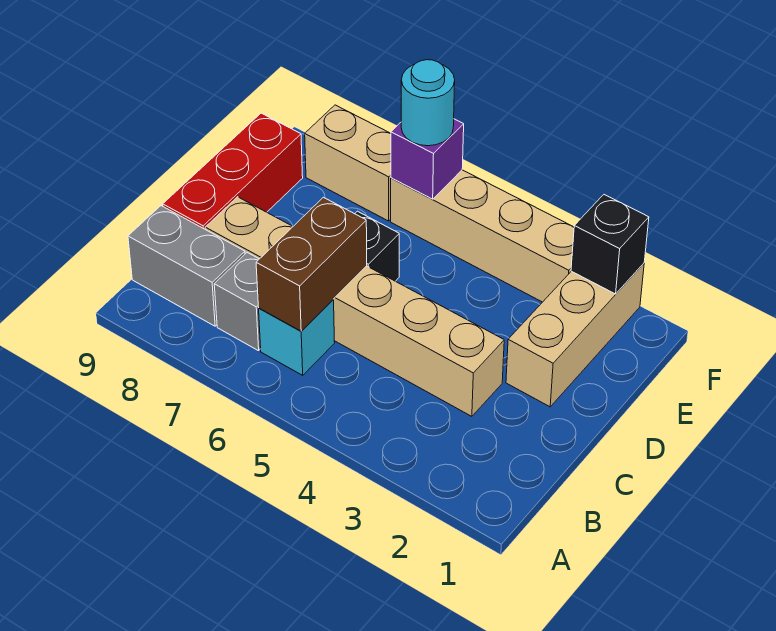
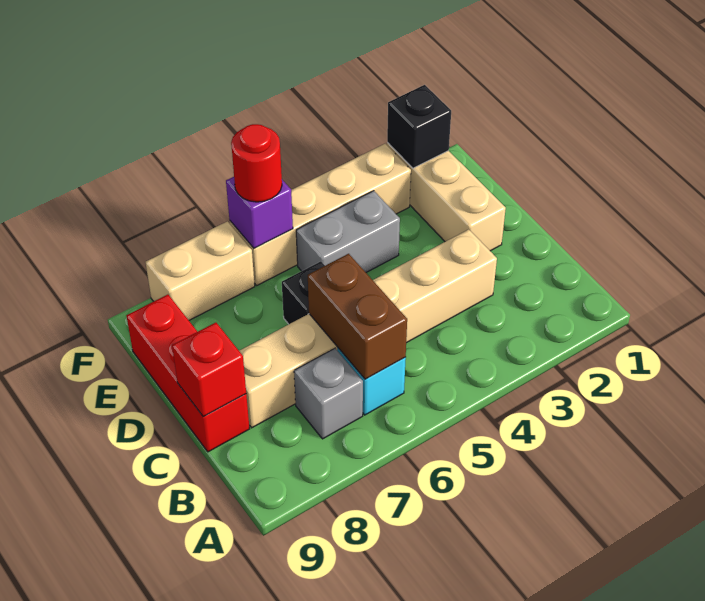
grey brick B8:B9 level 1 -> grey brick E4:E5 level 1
none -> red brick C9 level 2
cyan round brick F6 level 3 -> red round brick F6 level 3

